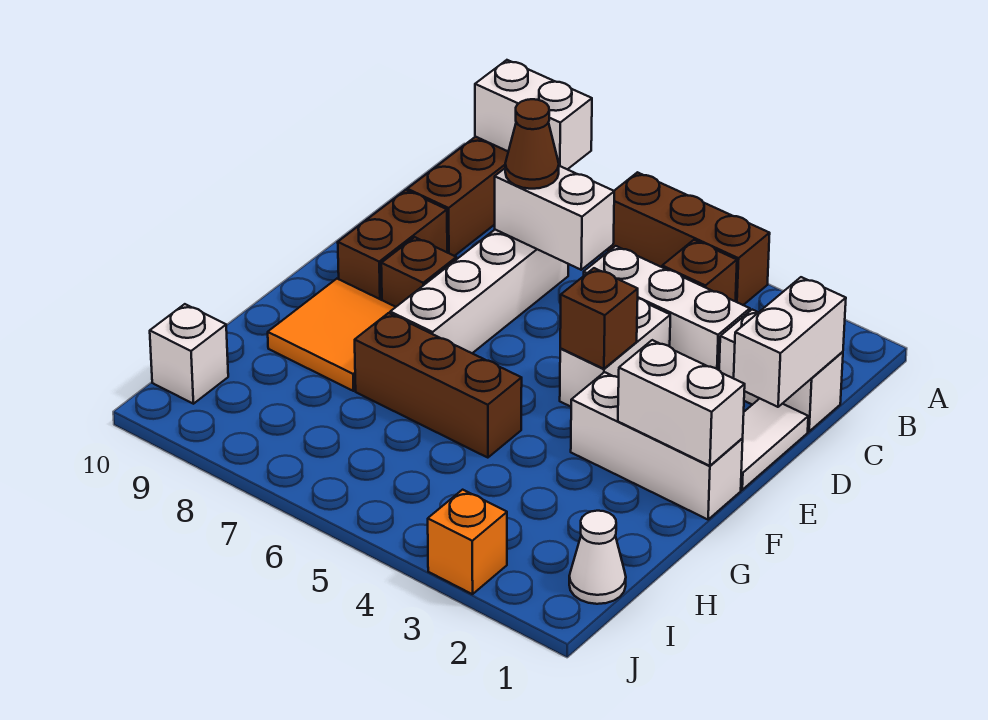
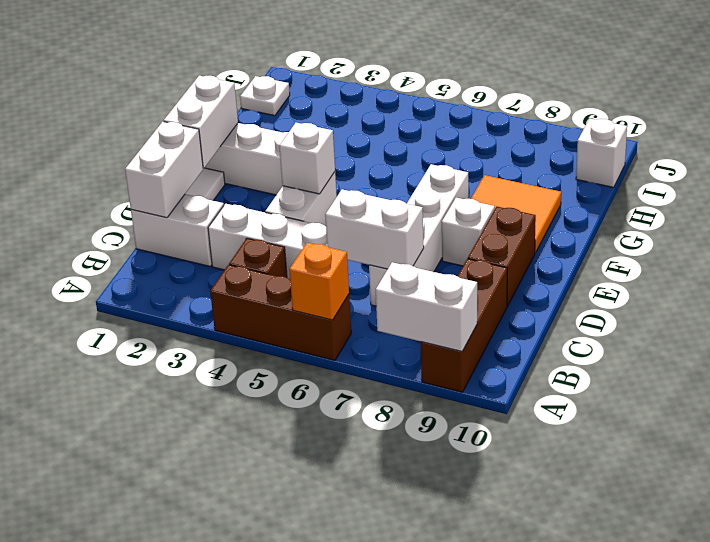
brown cone C7 level 3 -> none
brown brick E4 level 2 -> white brick E4 level 2
brown brick E8 level 1 -> white brick E8 level 1
white brick F1:F2 level 2 -> white brick E1:F1 level 2
brown brick G5:G7 level 1 -> none
white cone I1 level 1 -> white plate I1 level 1
orange brick J3 level 1 -> orange brick A6 level 2

